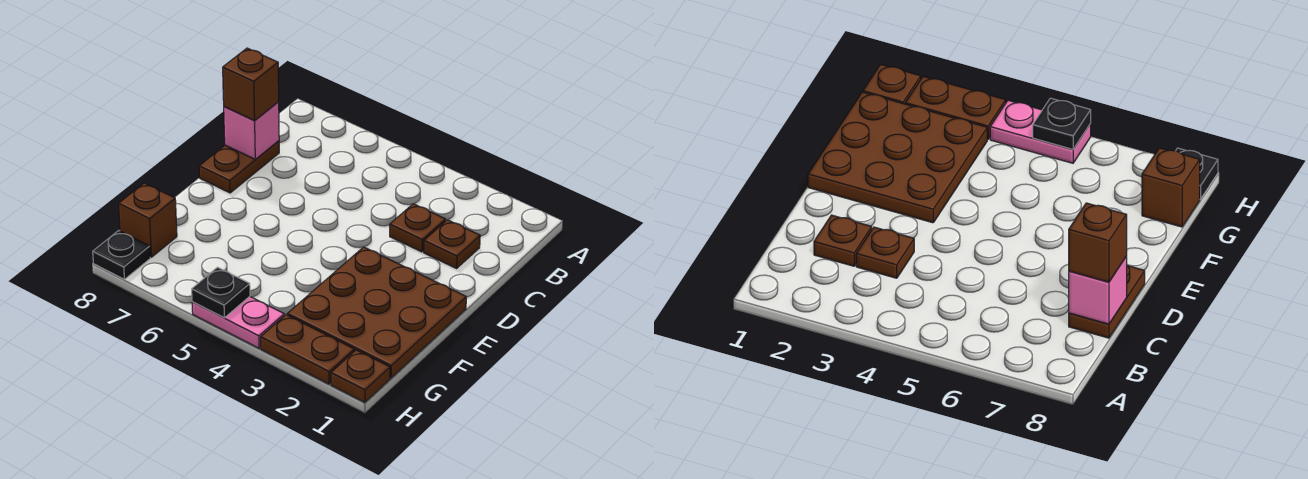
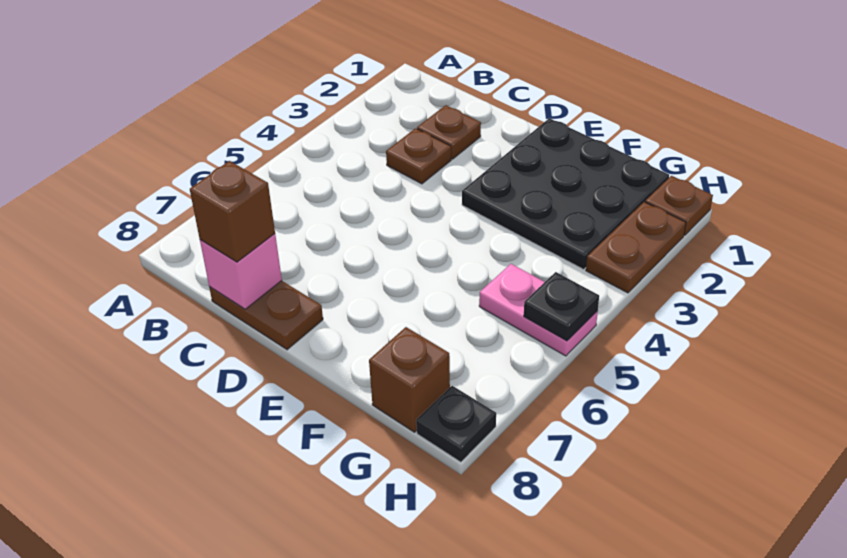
brown plate E1:G3 level 1 -> black plate E1:G3 level 1
pink plate H4:H5 level 1 -> pink plate G5:H5 level 1

